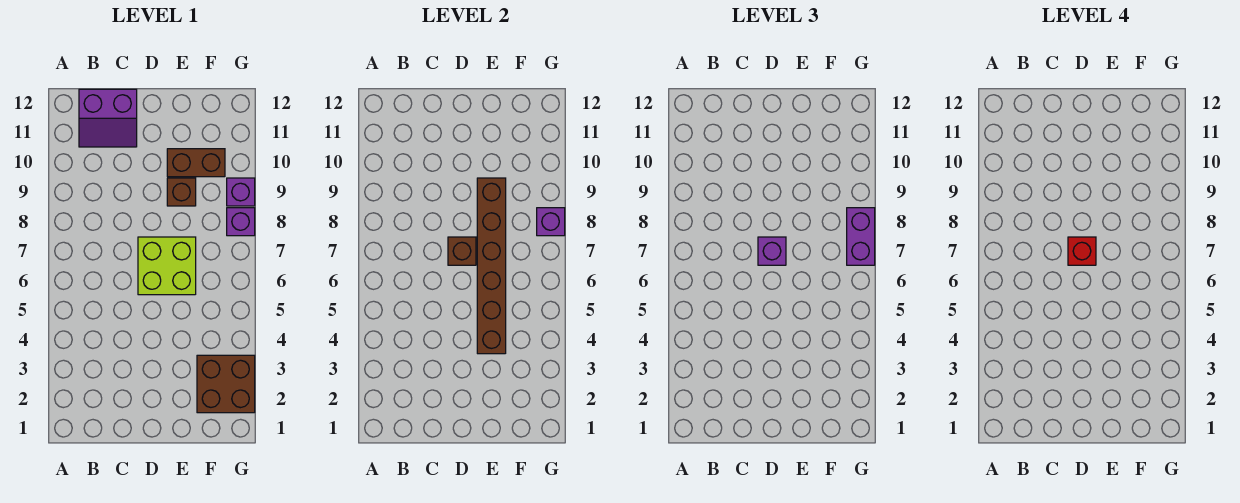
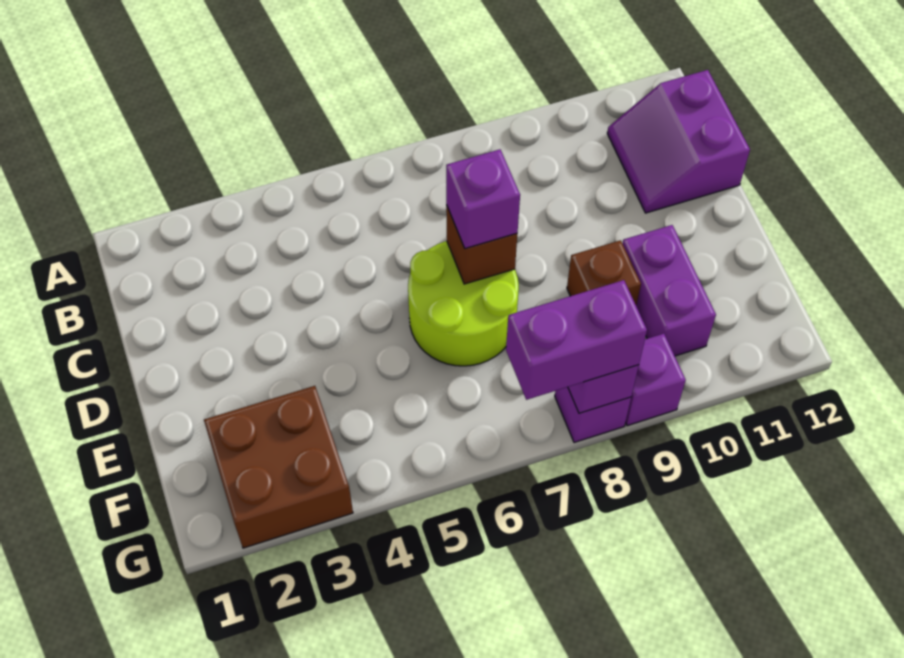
lime brick D6:E7 level 1 -> lime round brick D6:E7 level 1
red brick D7 level 4 -> none
brown brick E4:E9 level 2 -> none
brown brick E10:F10 level 1 -> purple brick E10:F10 level 1

